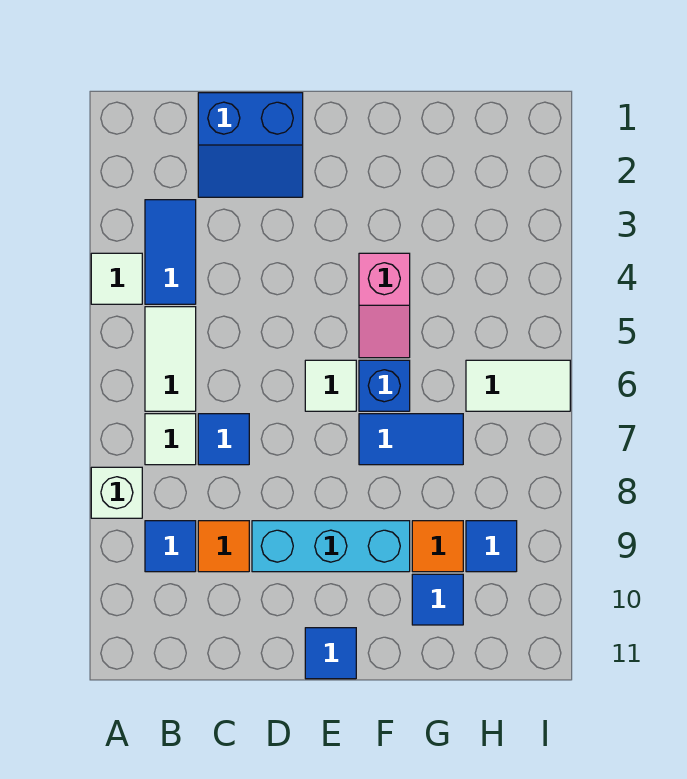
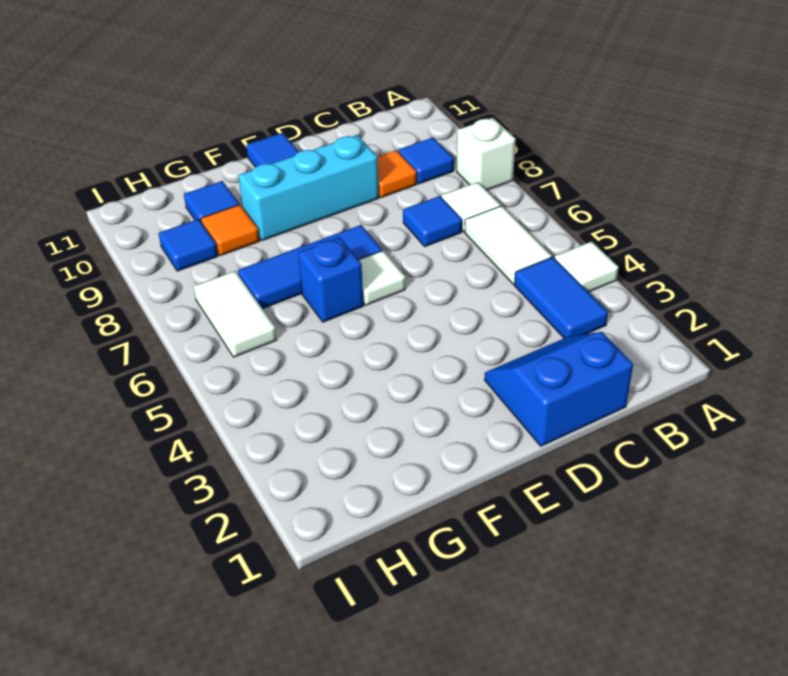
pink slope F4:F5 level 1 top 4 -> none
blue tile F7:G7 level 1 -> blue tile E7:G7 level 1
white tile H6:I6 level 1 -> white tile H6:H7 level 1

